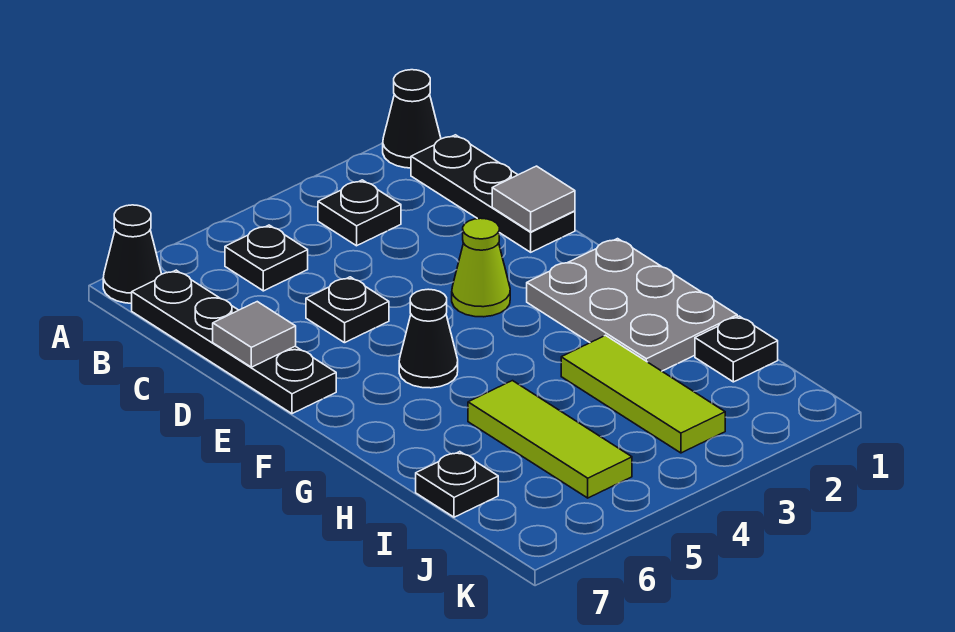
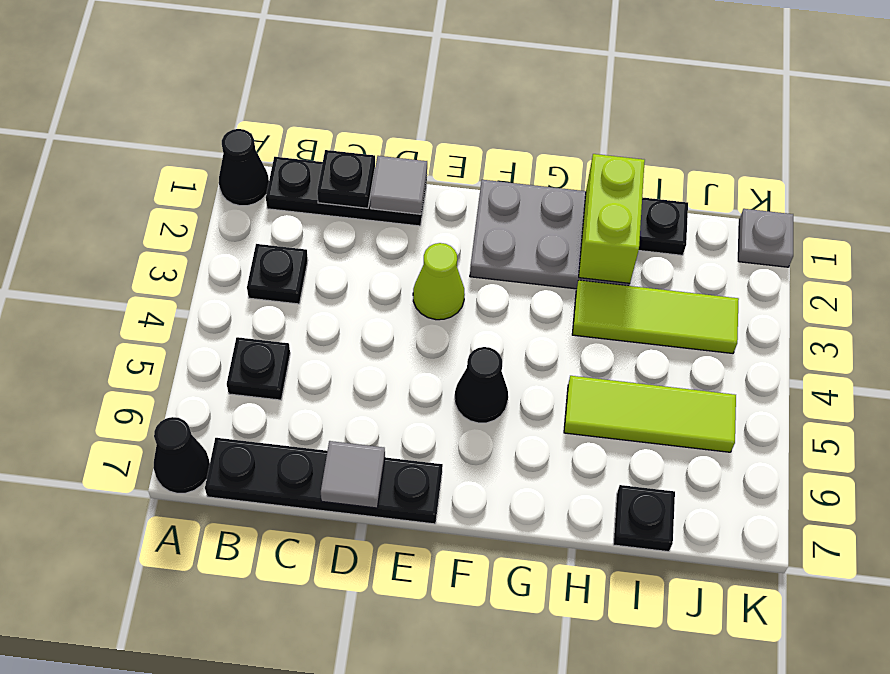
black plate D5 level 1 -> black plate C1 level 2
none -> lime brick H1:H2 level 2
none -> grey plate K1 level 1

